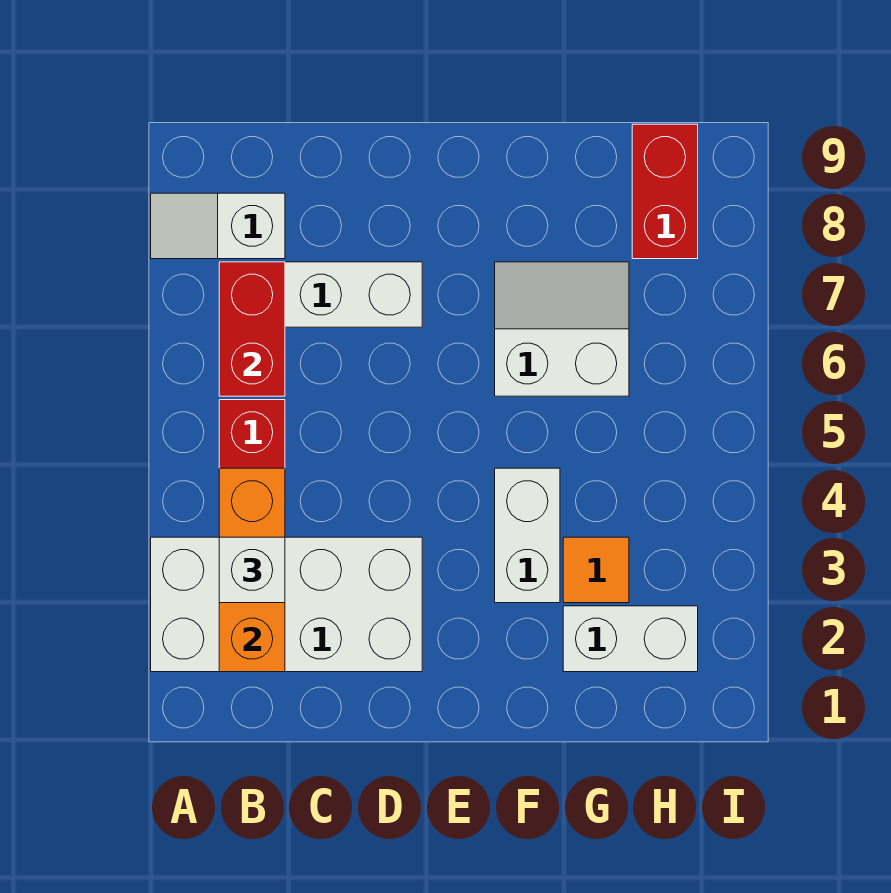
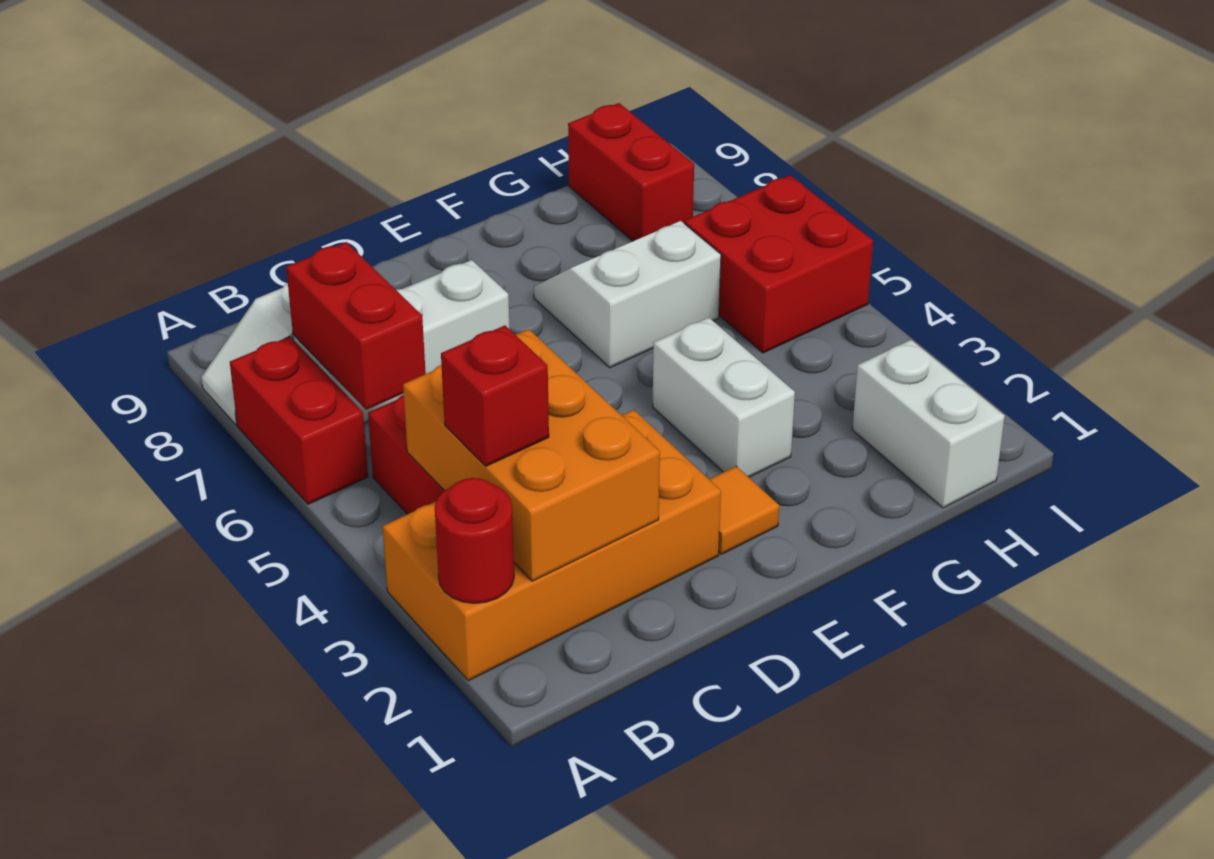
white brick A2:D3 level 1 -> orange brick A2:D3 level 1
none -> red round brick A2 level 2
none -> red brick A6:A7 level 1
orange brick B2:B4 level 2 -> orange brick B2:C4 level 2
white brick B3 level 3 -> red brick B3 level 3
white brick G2:H2 level 1 -> white brick H1:H2 level 1
orange tile G3 level 1 -> orange tile E2 level 1
none -> red brick H5:I6 level 1

